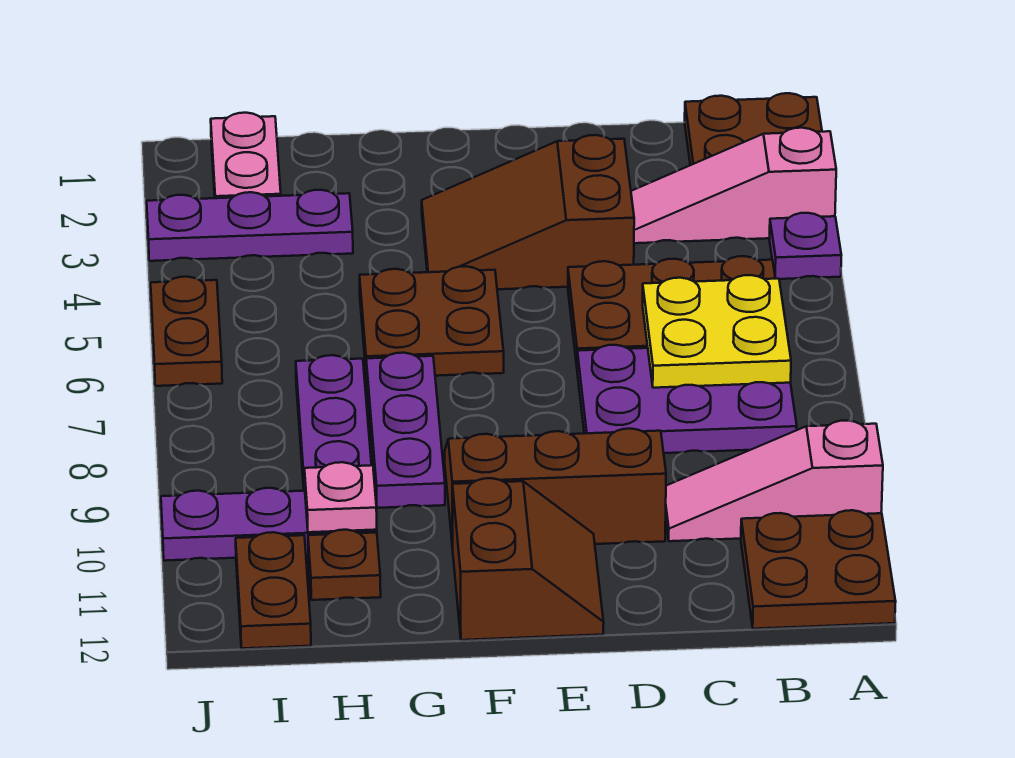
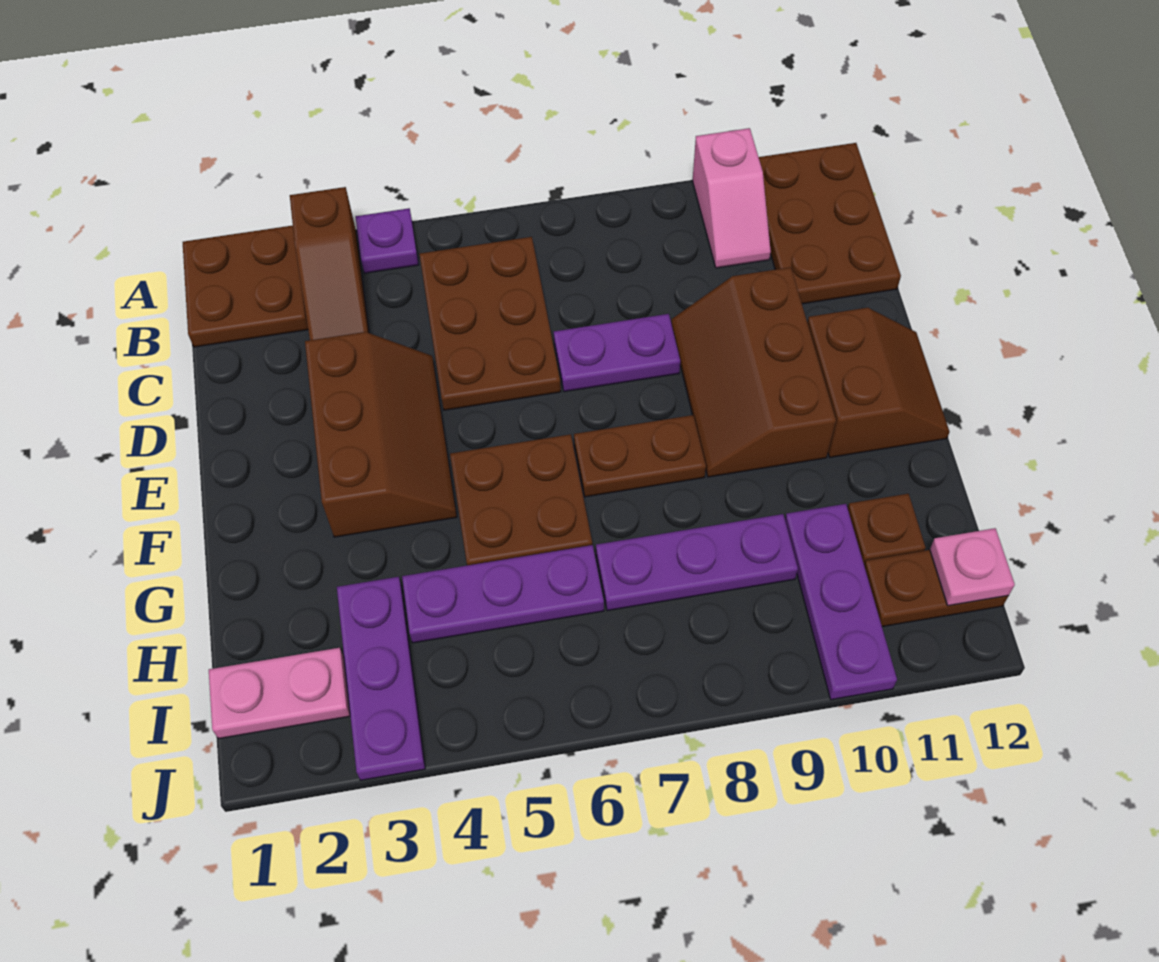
pink slope A3:C3 level 1 top A -> brown slope A3:C3 level 1 top A
pink slope A10:C10 level 1 top A -> pink slope A10:B10 level 1 top A
brown plate A11:B12 level 1 -> brown plate A11:C12 level 1
yellow plate B6:C7 level 2 -> none
purple plate B7:D8 level 1 -> purple plate D7:D8 level 1
brown slope D3:F4 level 1 top D -> brown slope D3:F4 level 1 top 3
brown slope E11:F12 level 1 top F -> brown slope E11:F12 level 1 top 11
purple plate G7:G9 level 1 -> purple plate H4:H6 level 1
pink plate H10 level 2 -> pink plate I12 level 2
brown plate J5:J6 level 1 -> brown plate F7:F8 level 1

